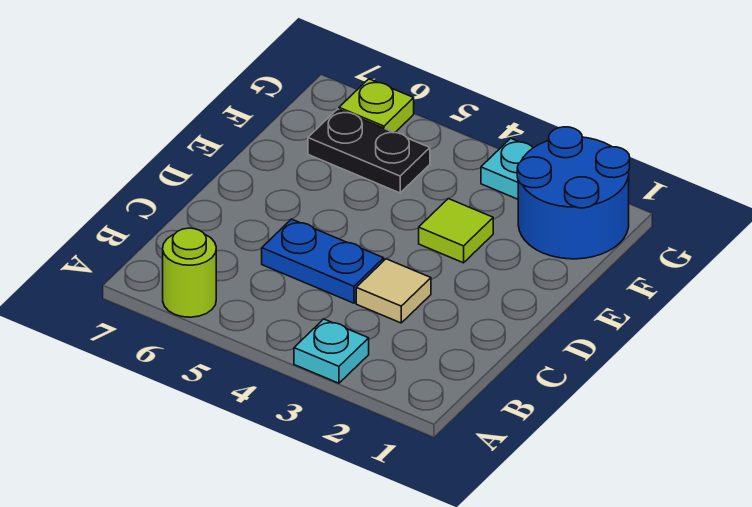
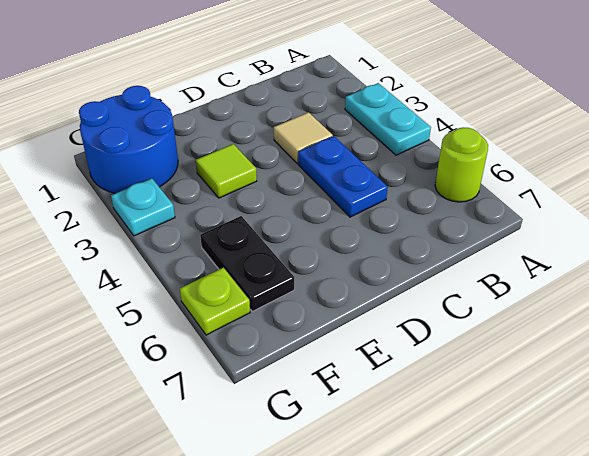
cyan plate A3 level 1 -> cyan plate A3:A4 level 1

